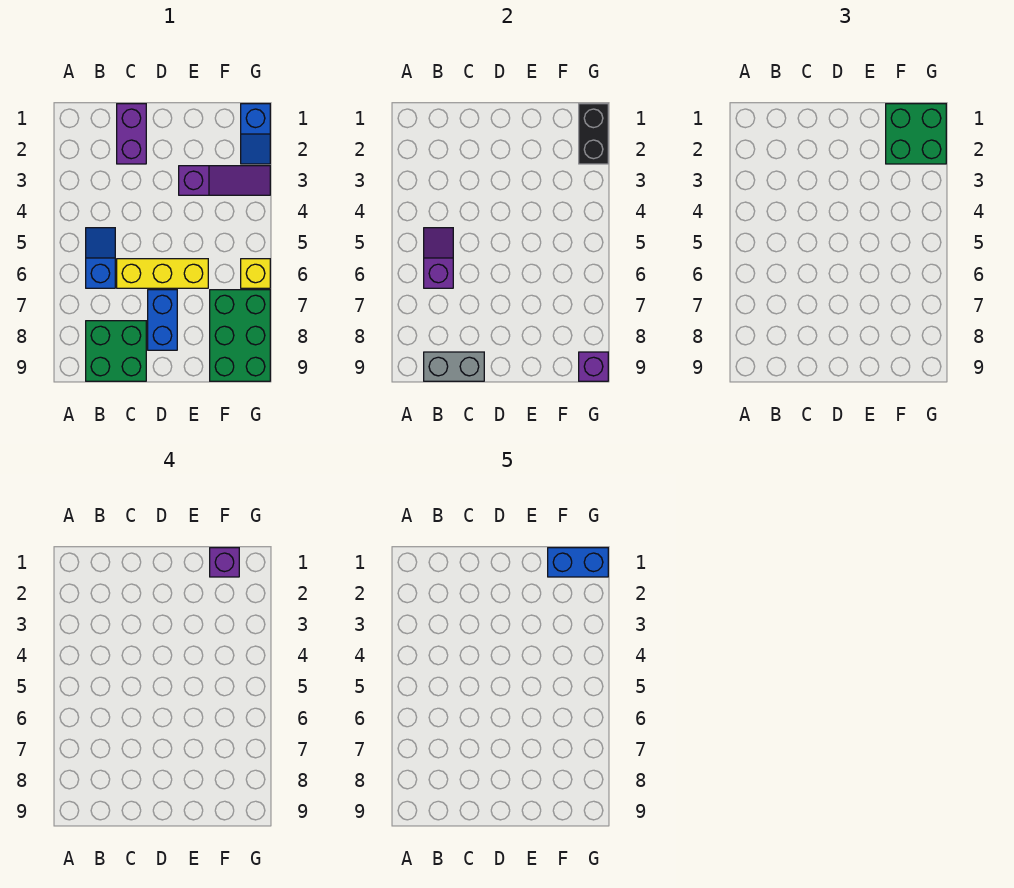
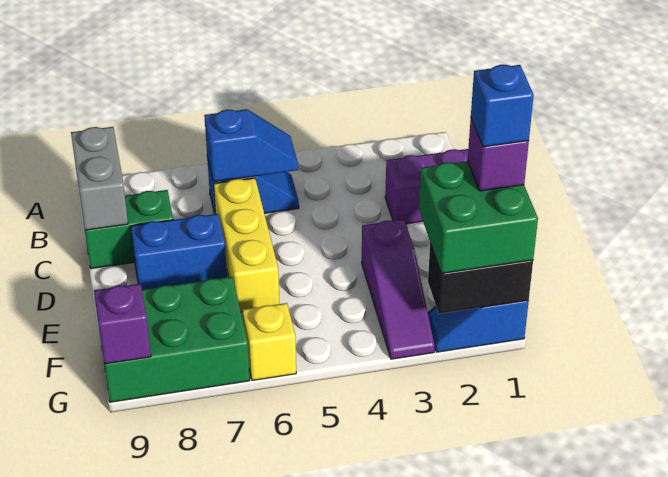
purple slope B5:B6 level 2 top 6 -> blue slope B5:B6 level 2 top 6
green brick B8:C9 level 1 -> green brick C8:C9 level 1
blue brick F1:G1 level 5 -> blue brick F1 level 5

